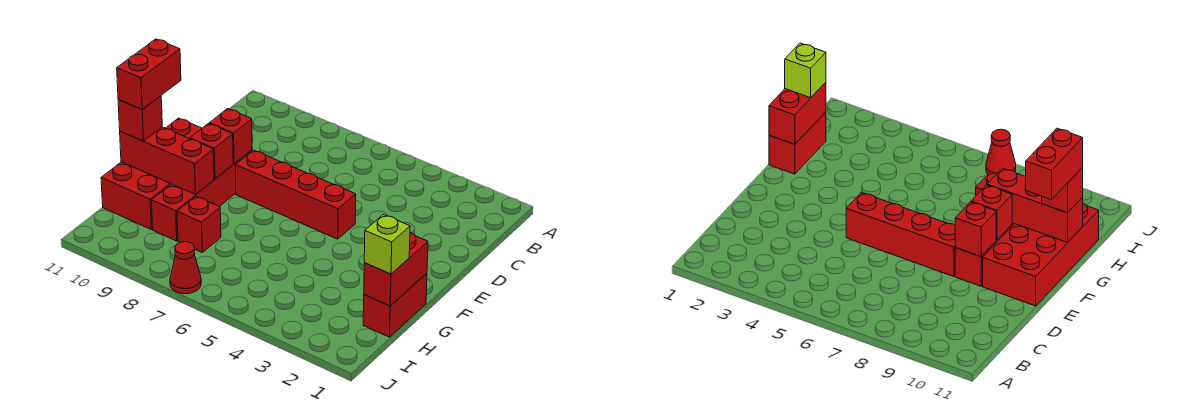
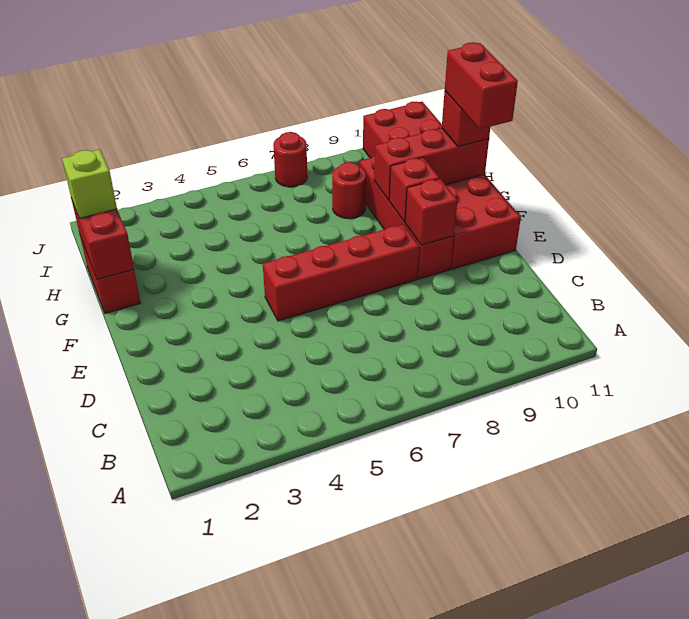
red brick E10:H11 level 1 -> red brick E10:J11 level 1
red brick H8 level 1 -> red round brick H8 level 1
red cone J7 level 1 -> red round brick J7 level 1

